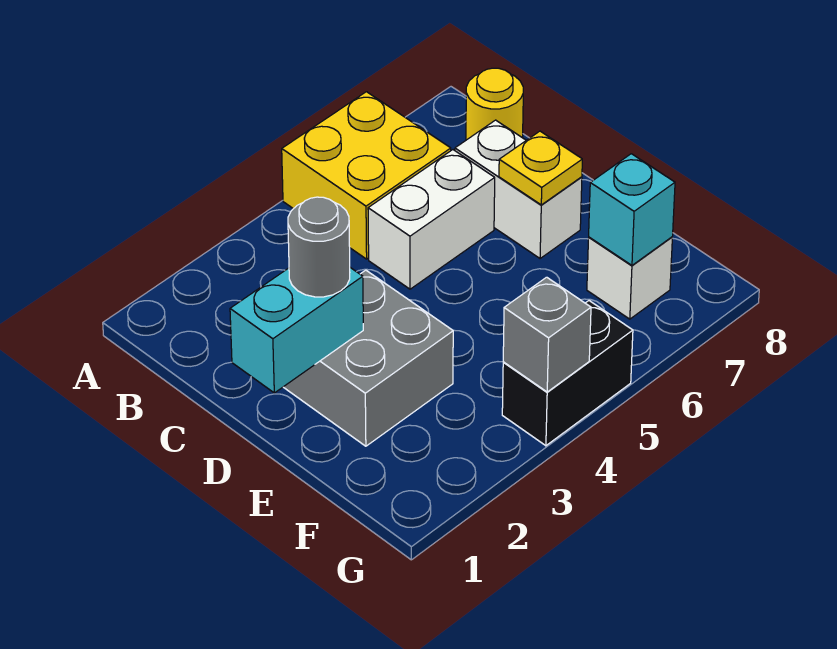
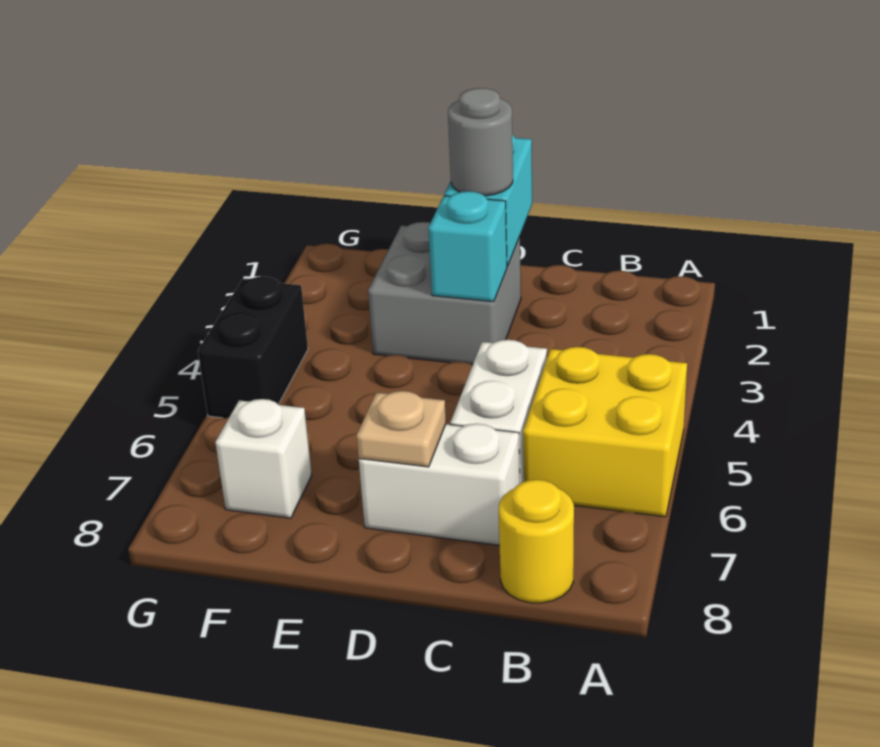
yellow plate D7 level 2 -> tan plate D7 level 2
cyan brick F7 level 2 -> cyan brick D3 level 2
grey brick G4 level 2 -> none

